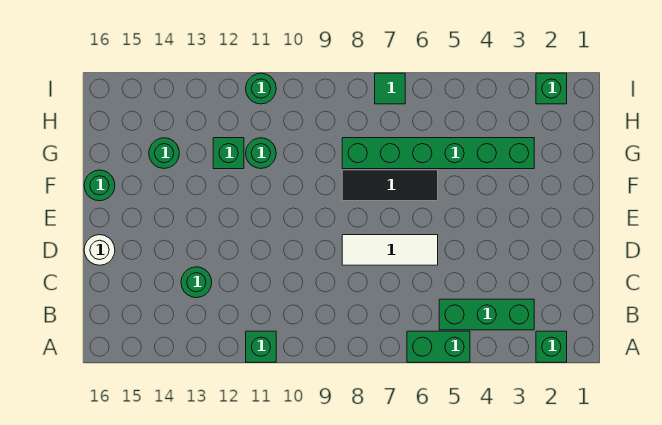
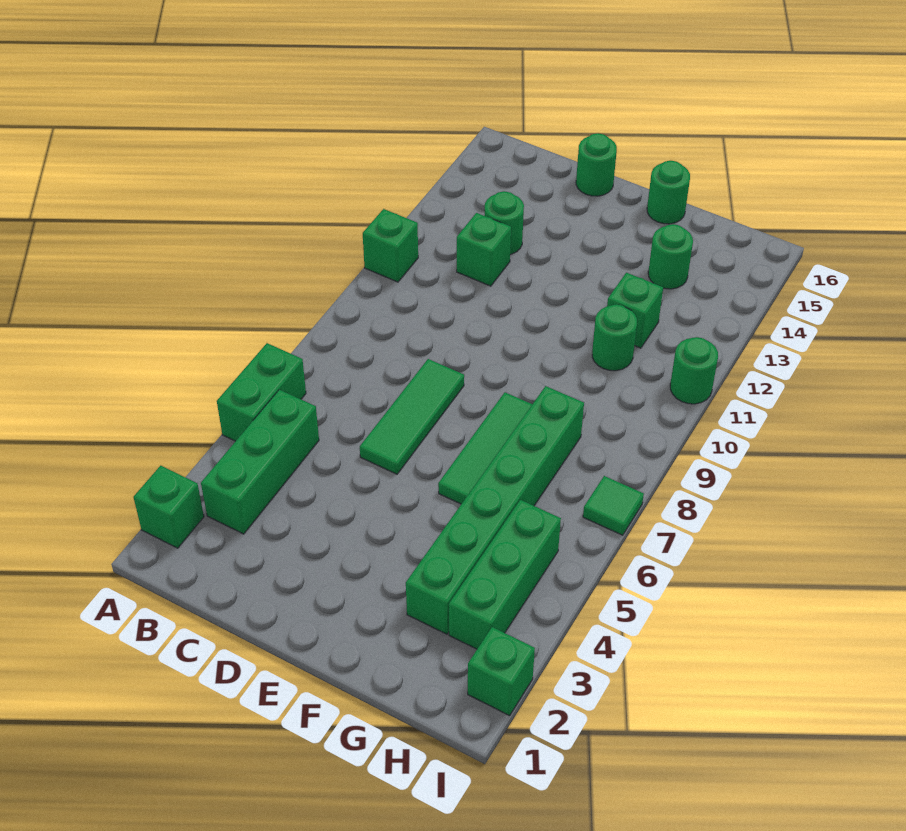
none -> green brick C12 level 1
white tile D6:D8 level 1 -> green tile D6:D8 level 1
white round brick D16 level 1 -> green round brick D16 level 1
black tile F6:F8 level 1 -> green tile F6:F8 level 1
none -> green brick H3:H5 level 1

